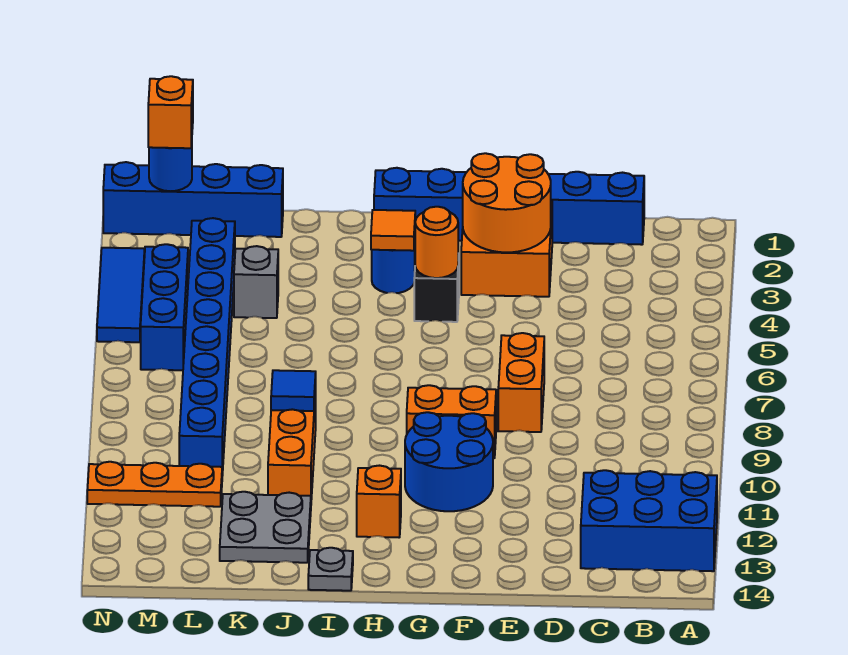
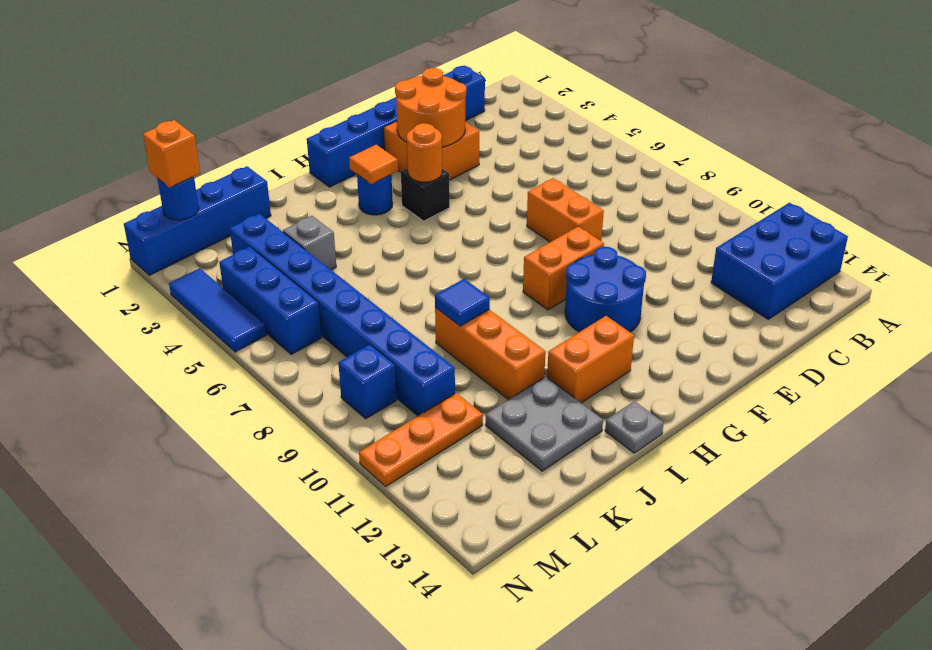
orange brick H12 level 1 -> orange brick H12:I12 level 1
none -> blue brick M9 level 1

